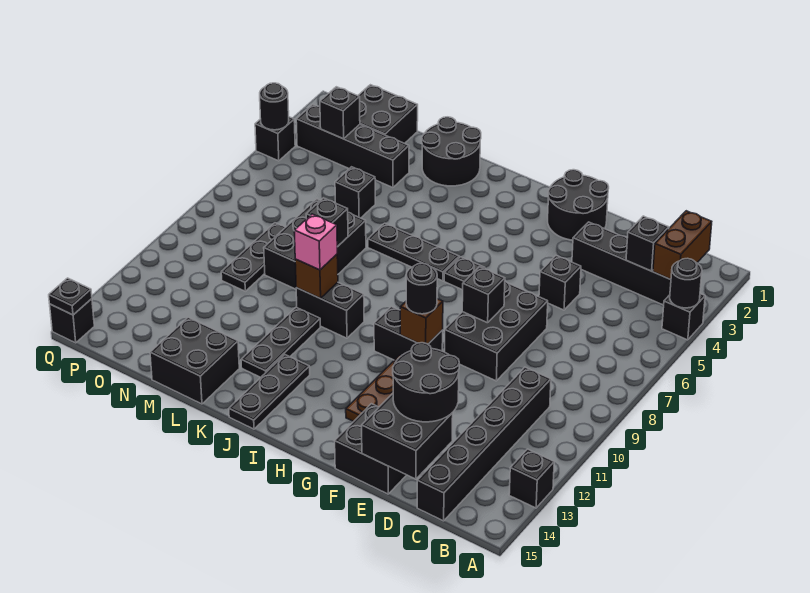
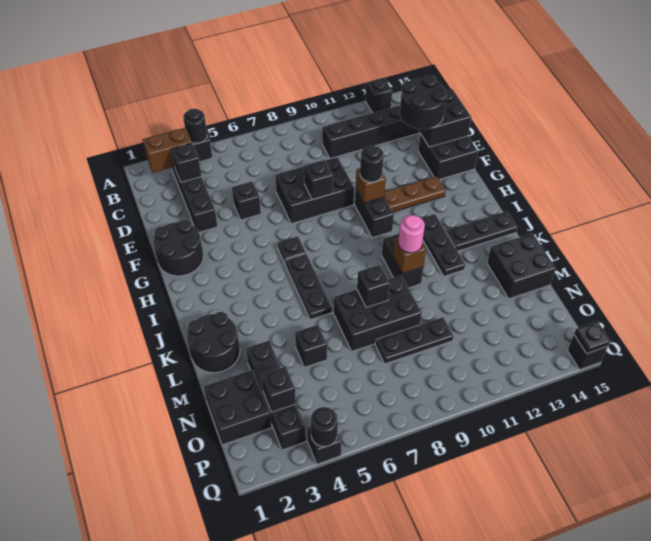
pink brick K10 level 3 -> pink round brick K10 level 3
black plate K11:K13 level 1 -> black plate I12:K12 level 1

